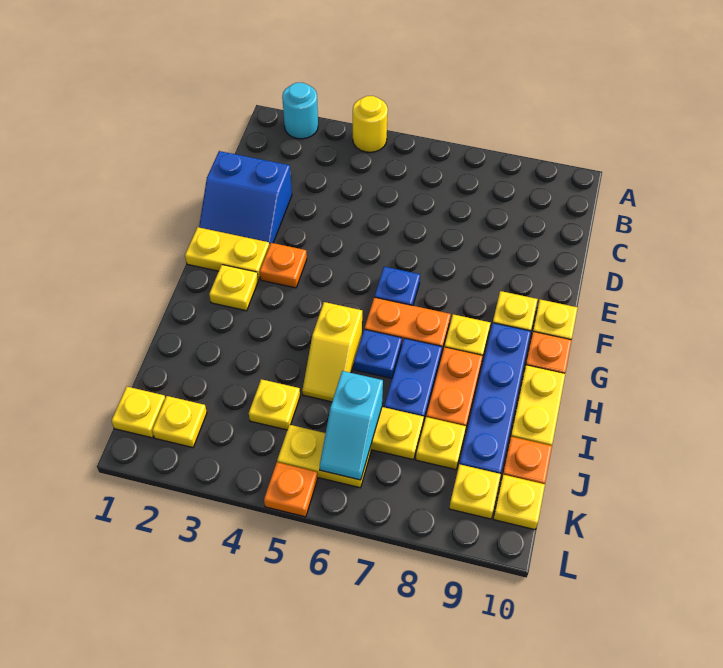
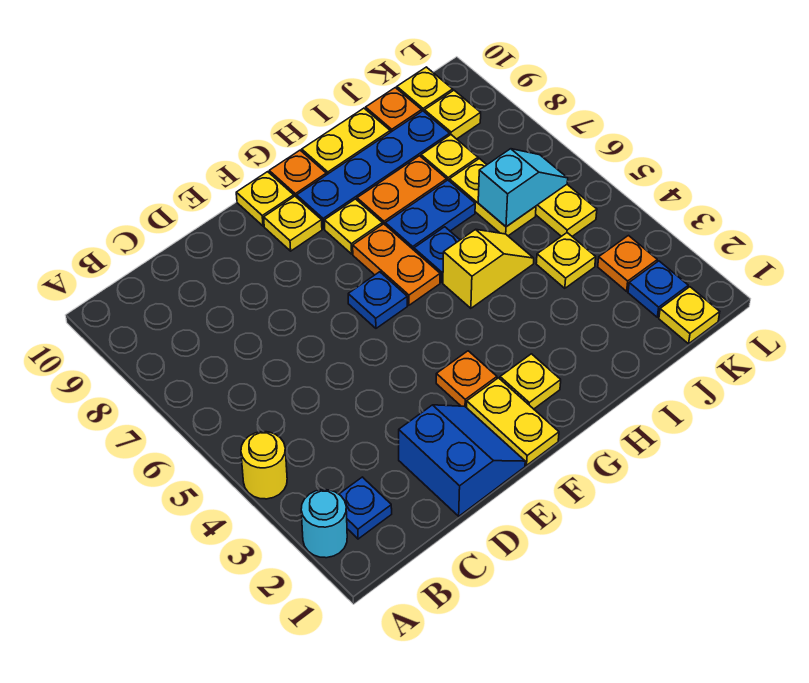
none -> blue plate B2 level 1
yellow plate K2 level 1 -> blue plate K2 level 1
orange plate L5 level 1 -> orange plate K3 level 1

